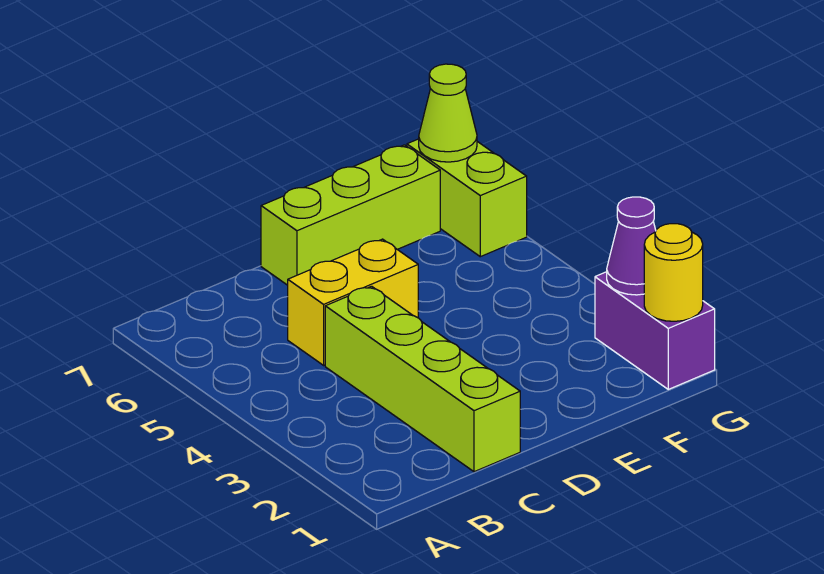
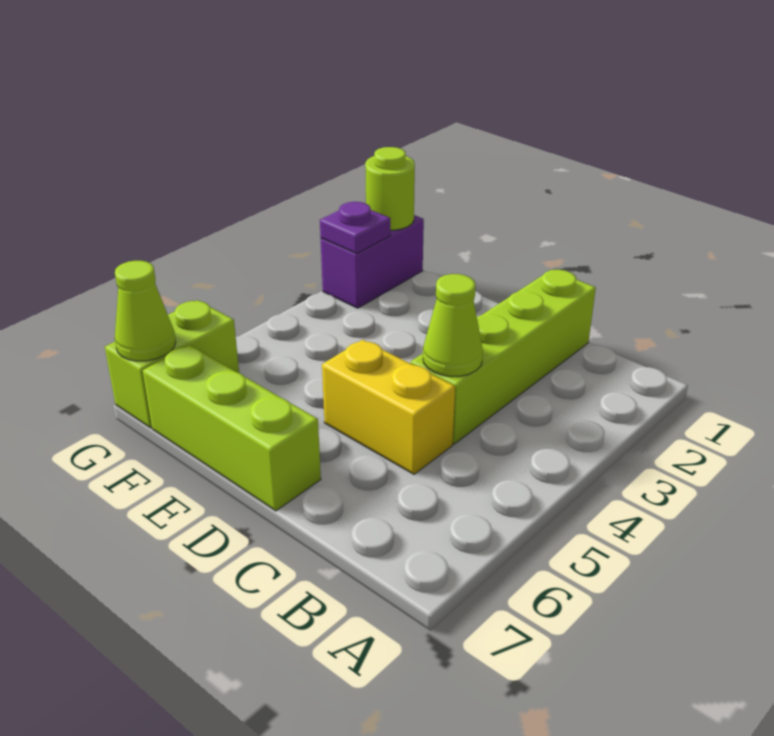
none -> lime cone C4 level 2
yellow round brick G1 level 2 -> lime round brick G1 level 2
purple cone G2 level 2 -> purple plate G2 level 2

